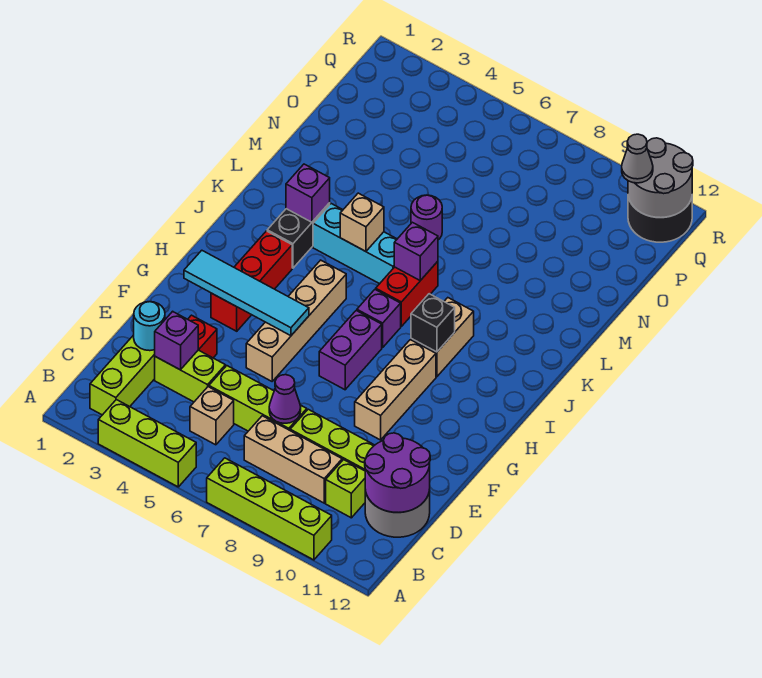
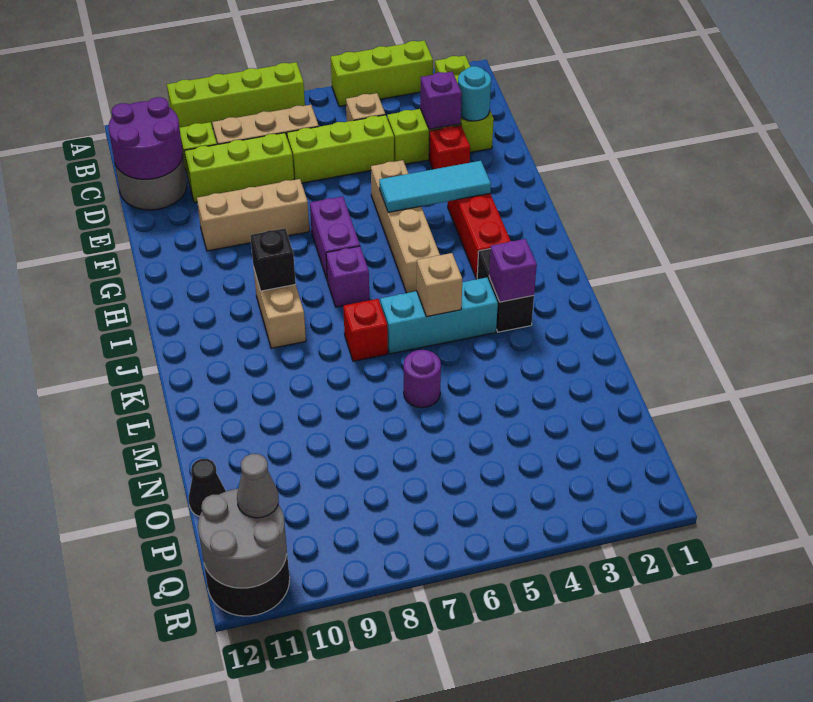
purple cone D7 level 2 -> none
tan brick F9:H9 level 1 -> tan brick F8:F10 level 1
cyan tile G2:G5 level 2 -> cyan tile G3:G5 level 2
red brick J7:K7 level 1 -> red brick K7 level 1
purple brick K7 level 2 -> none
none -> black cone O12 level 1

